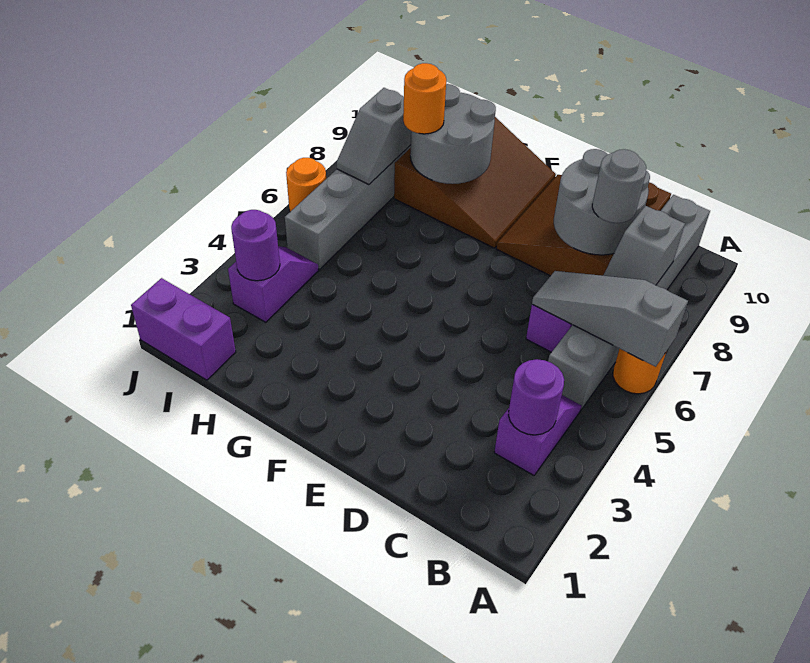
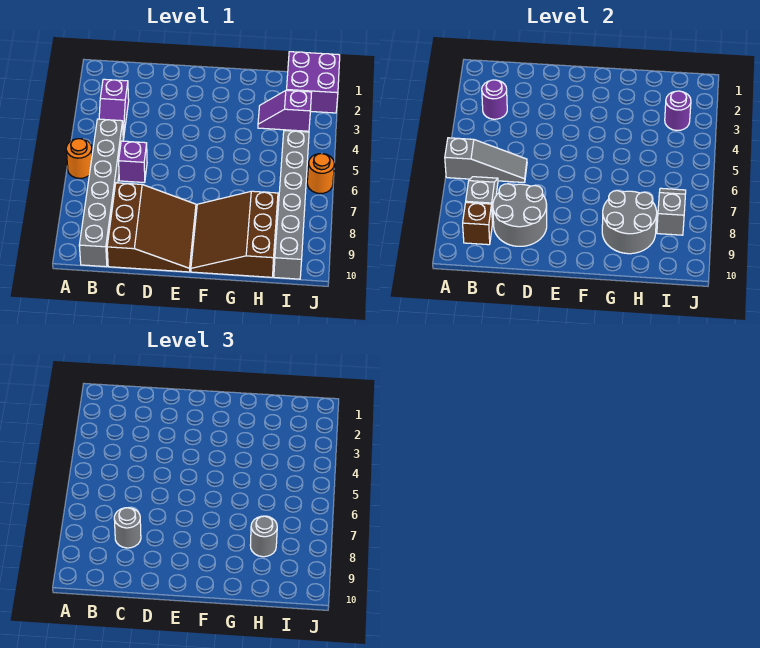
none -> brown brick B9 level 2
orange round brick H8 level 3 -> grey round brick H8 level 3
purple brick I1:J1 level 1 -> purple brick I1:J2 level 1
purple slope I3:I4 level 1 top 3 -> purple slope H3:I3 level 1 top I

